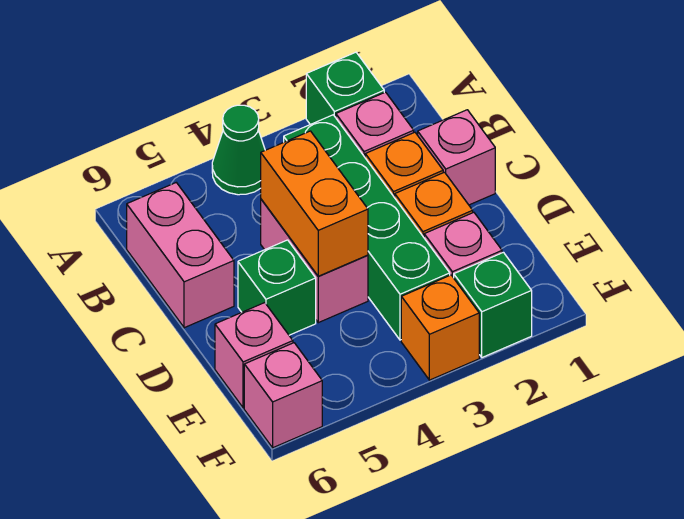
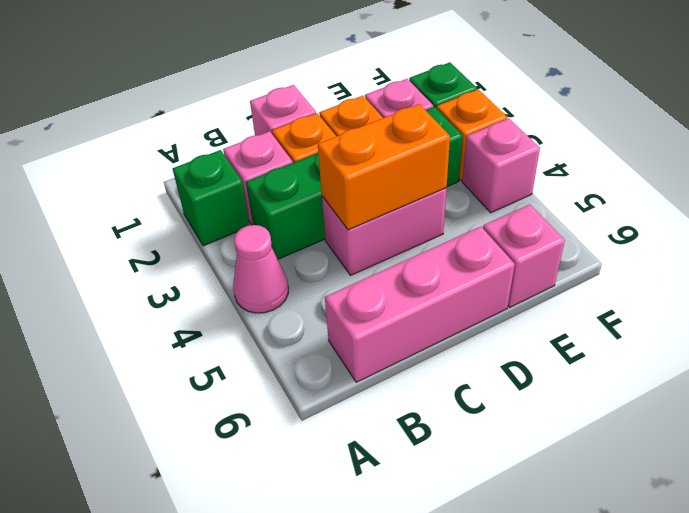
green cone A4 level 1 -> pink cone A4 level 1
pink brick B6:C6 level 1 -> pink brick B6:D6 level 1
green brick D5 level 1 -> none
pink brick F6 level 1 -> pink brick F4 level 1

